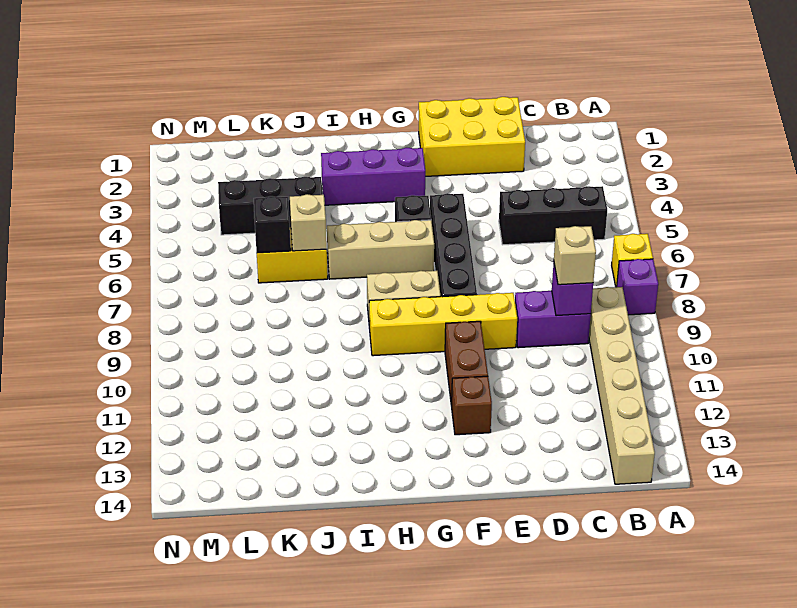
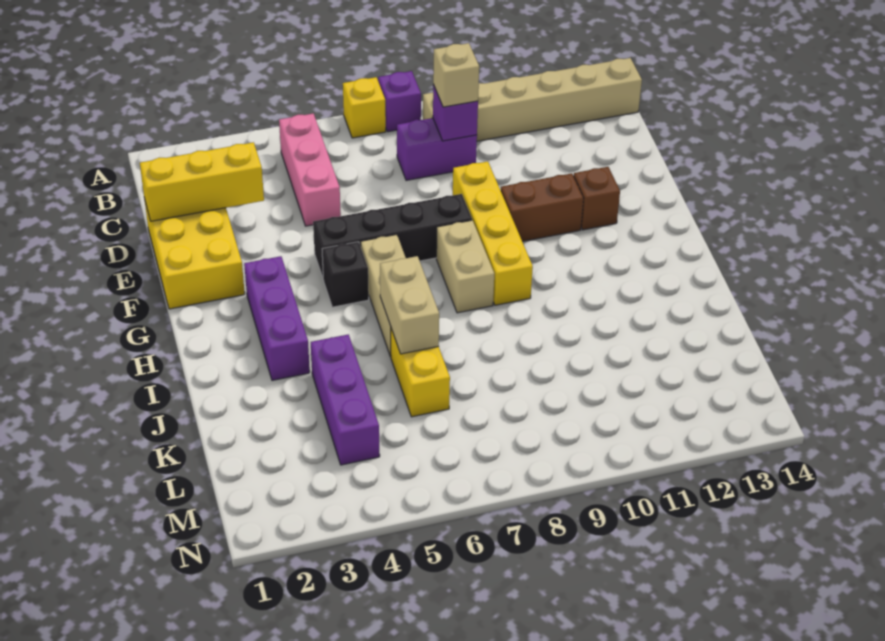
black brick B5:D5 level 1 -> pink brick B5:D5 level 1
purple brick C9:D9 level 1 -> purple brick C8:C9 level 1
none -> yellow brick D1:D3 level 2
black brick J4:L4 level 1 -> purple brick J4:L4 level 1
tan brick J6 level 2 -> tan brick I6:J6 level 2
black brick K6 level 2 -> none

